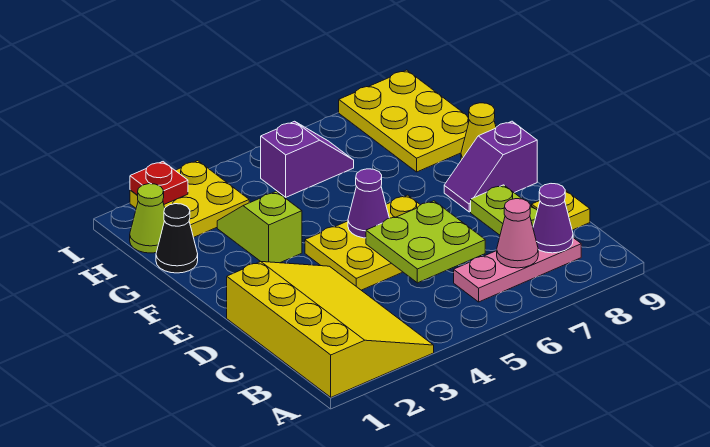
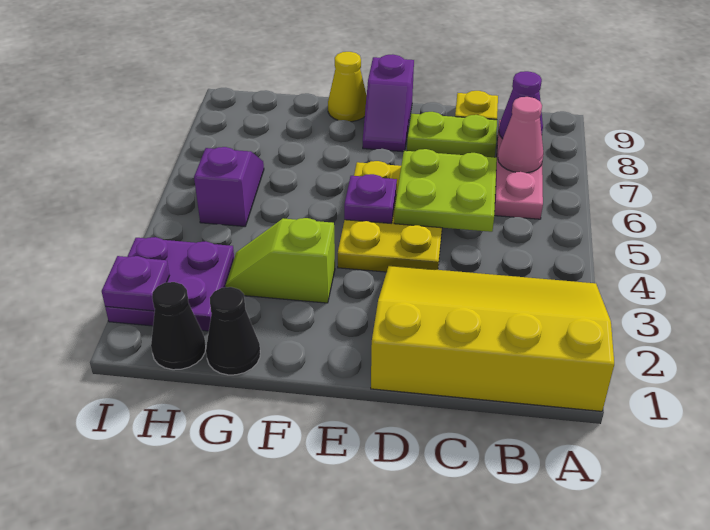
purple cone E5 level 2 -> purple plate E5 level 2
yellow plate G8:I9 level 1 -> none
lime cone H1 level 1 -> black cone H1 level 1
yellow plate H2:I3 level 1 -> purple plate H2:I3 level 1
red plate I2 level 2 -> purple plate I2 level 2

